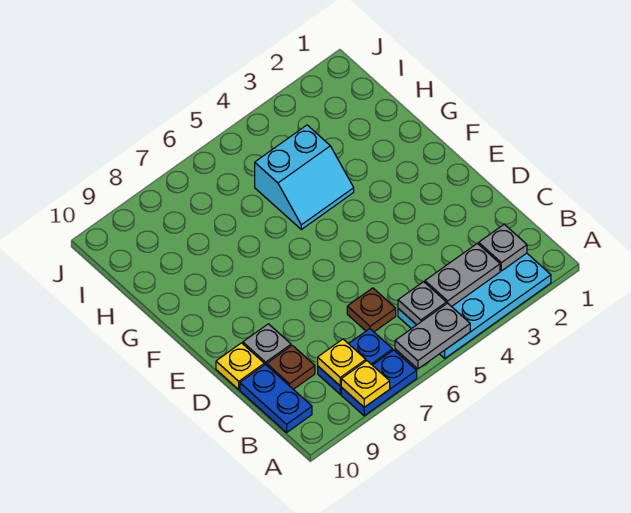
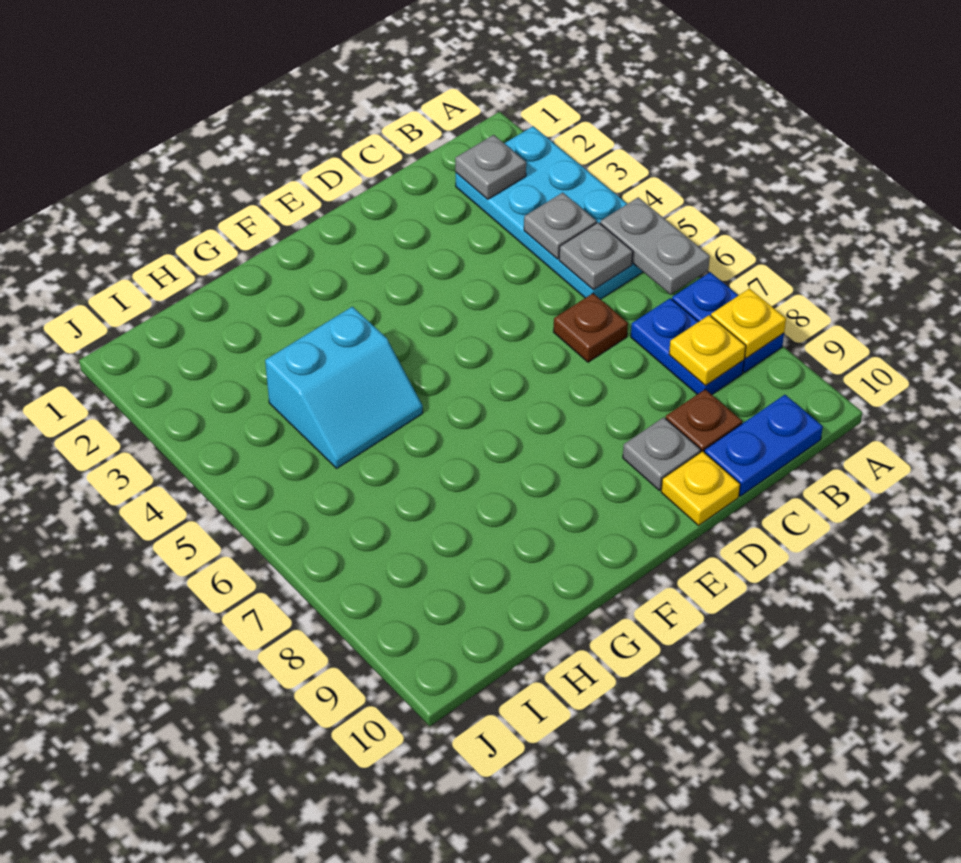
grey plate B3:B4 level 2 -> grey plate B4 level 2
cyan slope G4:H5 level 1 top H -> cyan slope G4:H5 level 1 top 4

